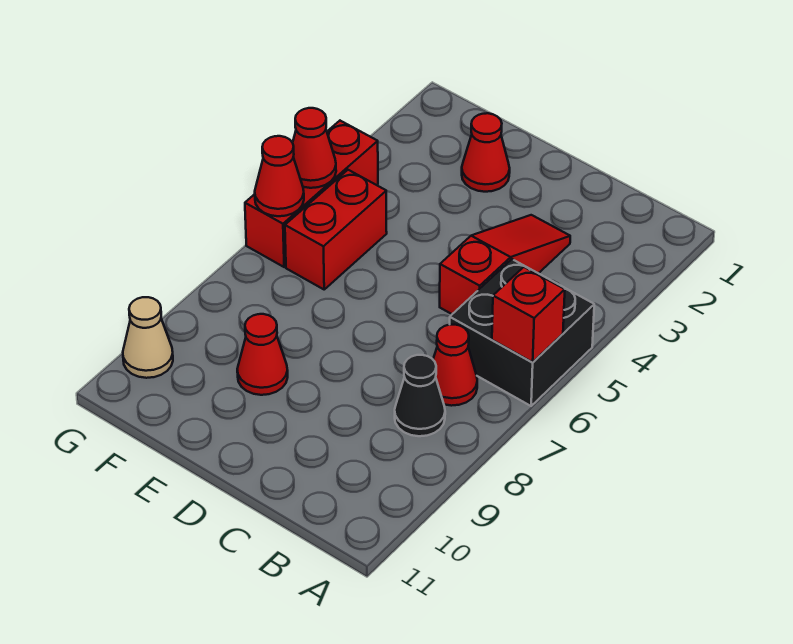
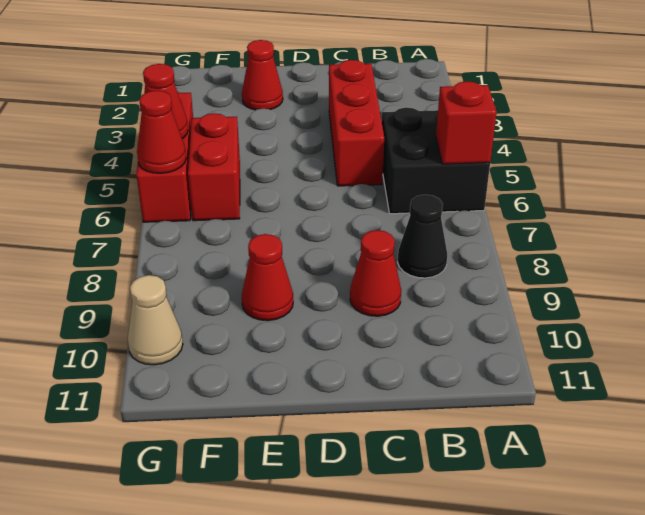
red cone B7 level 1 -> red cone C9 level 1
red slope C3:C5 level 1 top 5 -> red brick C3:C5 level 1

